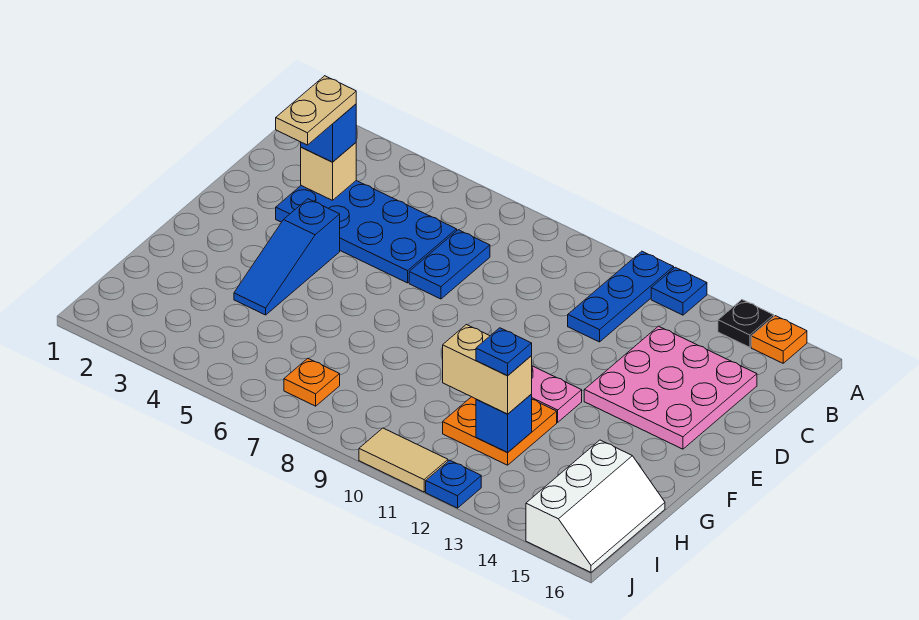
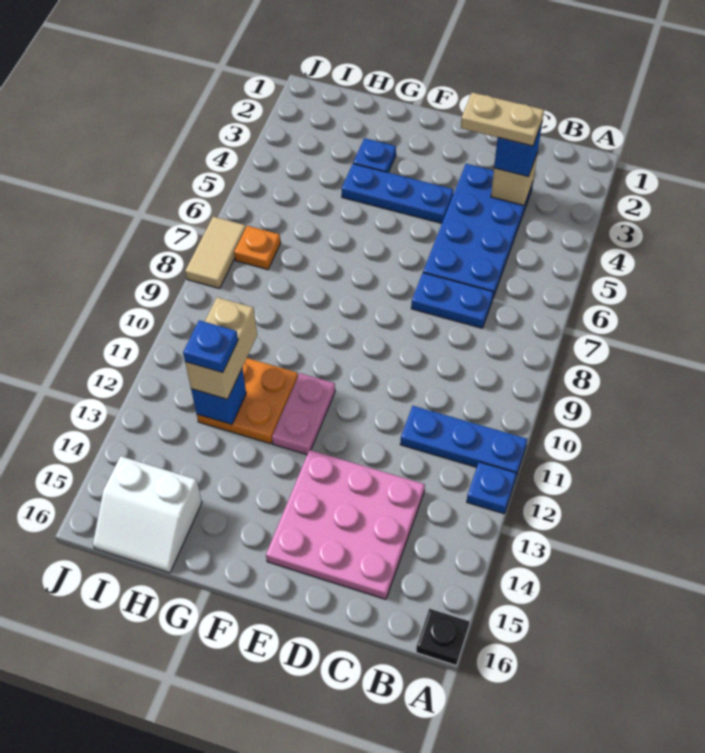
black plate A14 level 1 -> black plate A16 level 1
orange plate A15 level 1 -> none
blue slope E4:G4 level 1 top E -> blue plate E4:G4 level 1
white slope H15:J16 level 1 top 15 -> white slope H15:I16 level 1 top 15
tan tile J10:J11 level 1 -> tan tile J7:J8 level 1
blue plate J12 level 1 -> blue plate G3 level 1

